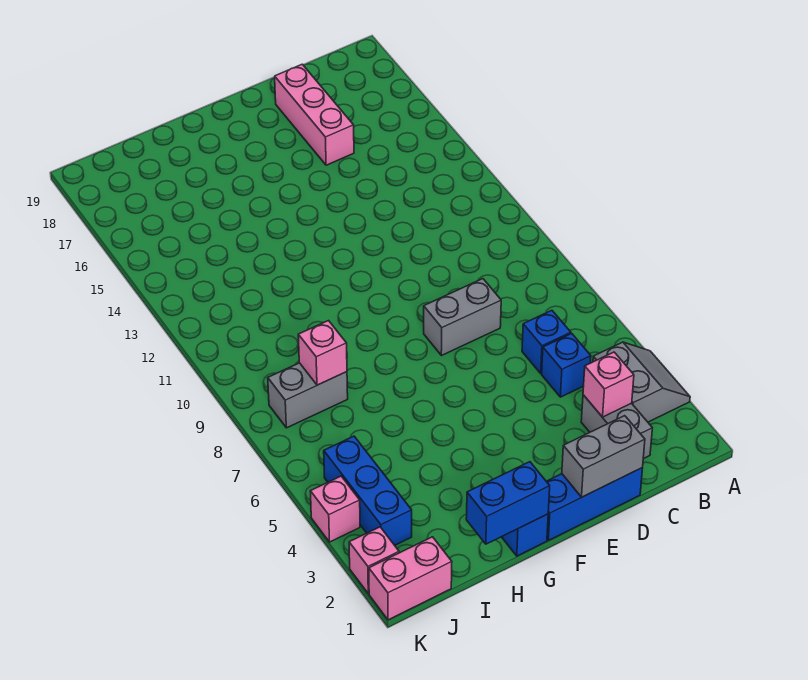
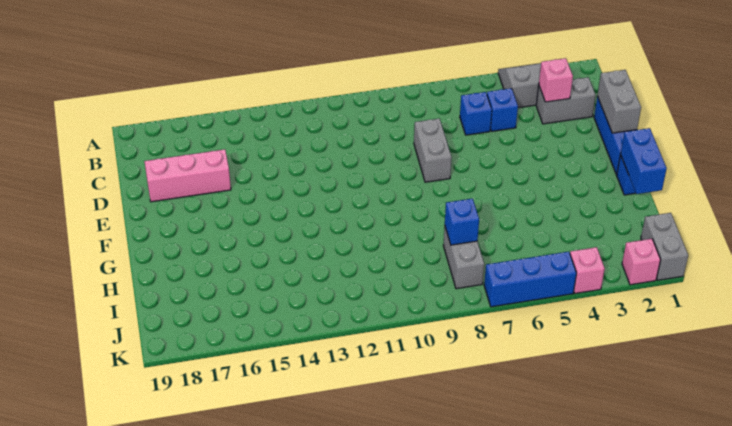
pink brick I8 level 2 -> blue brick I8 level 2
pink brick J1:K1 level 1 -> grey brick J1:K1 level 1
blue brick J3:J5 level 1 -> blue brick K5:K7 level 1

